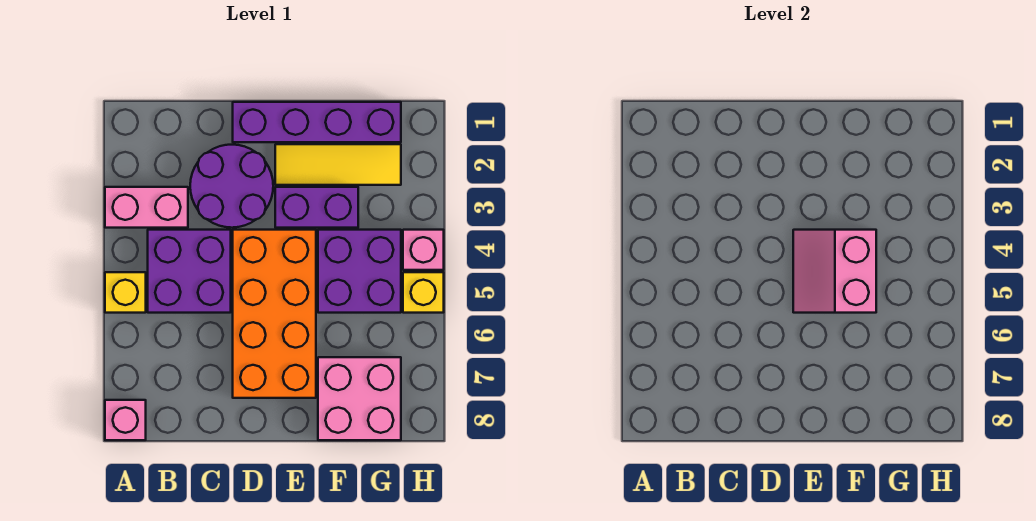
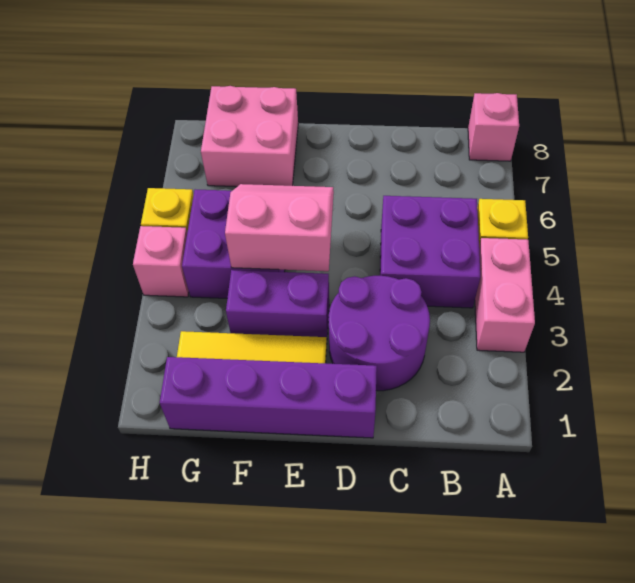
pink brick A3:B3 level 1 -> pink brick A3:A4 level 1
orange brick D4:E7 level 1 -> none
pink slope E4:F5 level 2 top F -> pink slope E4:F5 level 2 top 4

